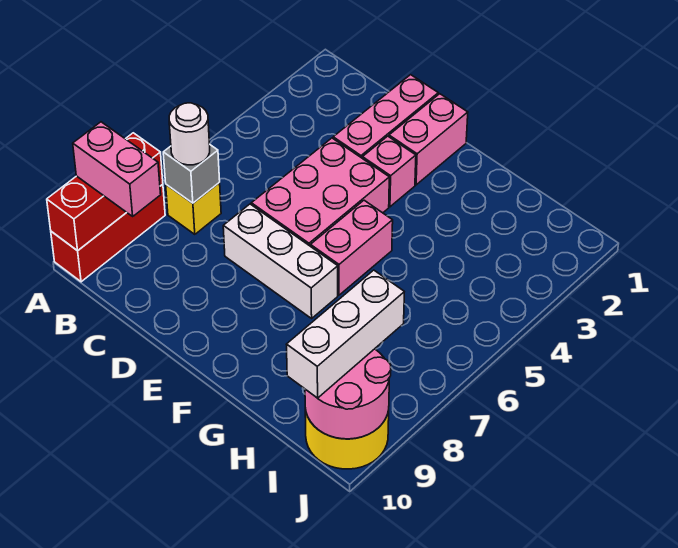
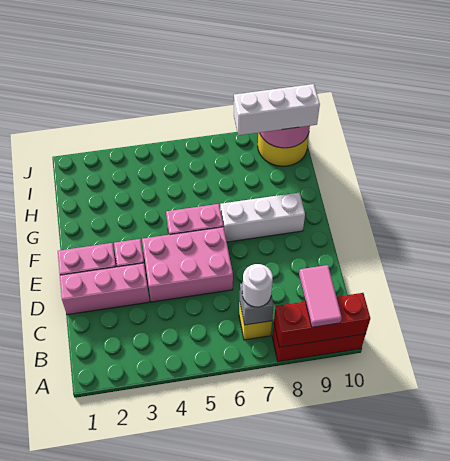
pink brick A9:B9 level 3 -> pink tile A9:B9 level 3
white brick D7:F7 level 1 -> white brick F7:F9 level 1

